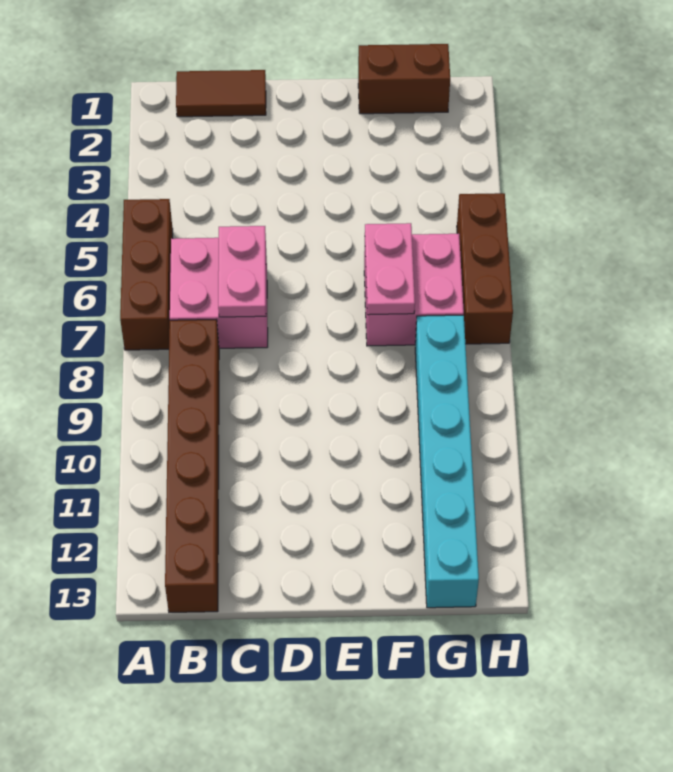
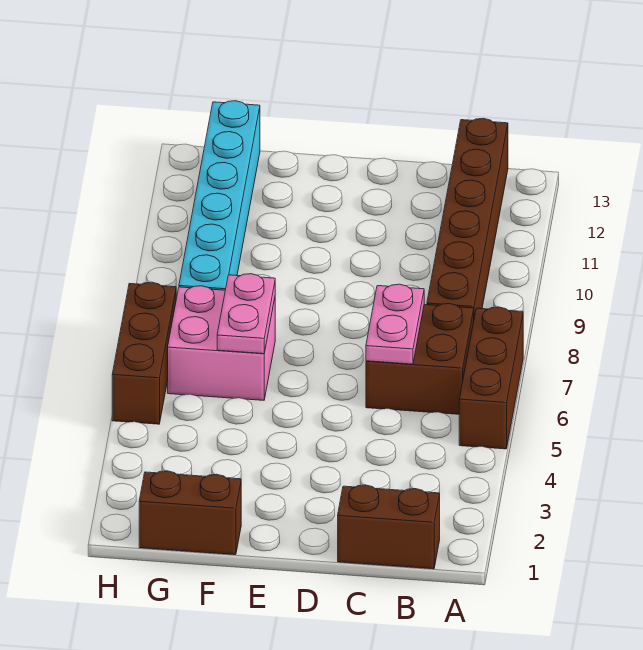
brown tile B1:C1 level 1 -> brown brick B1:C1 level 1
pink brick B6:C7 level 1 -> brown brick B6:C7 level 1

